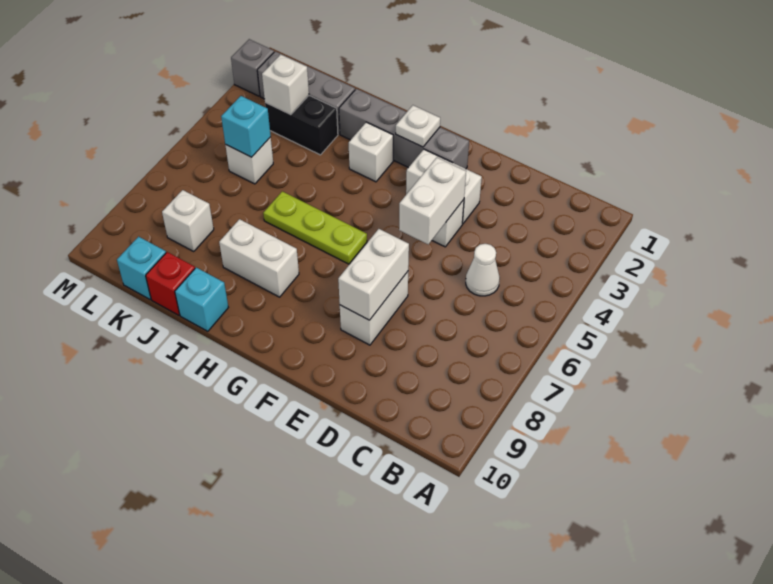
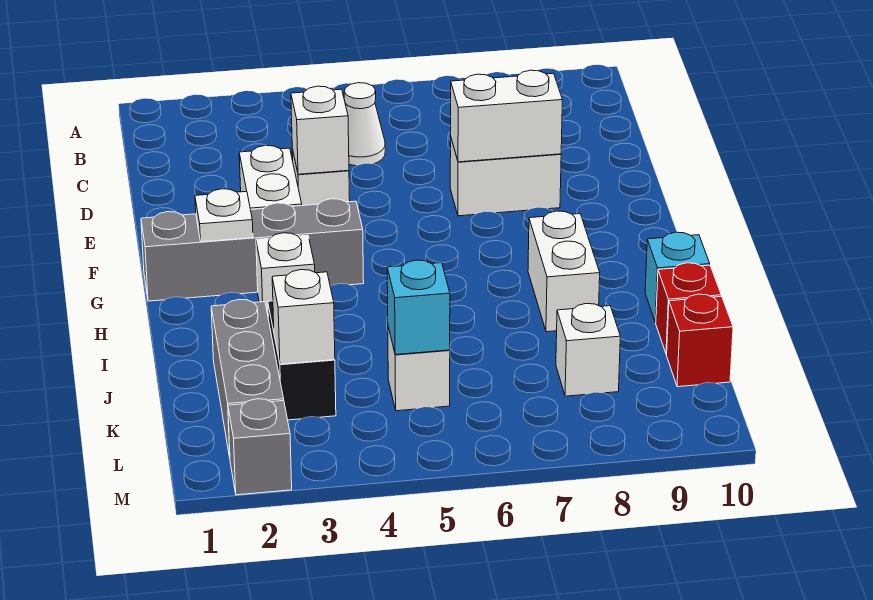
white brick E4:E5 level 2 -> white brick E4 level 2
grey brick F2:I2 level 1 -> grey brick G1:G4 level 1
lime plate G6:I6 level 1 -> none
cyan brick K10 level 1 -> red brick K10 level 1

